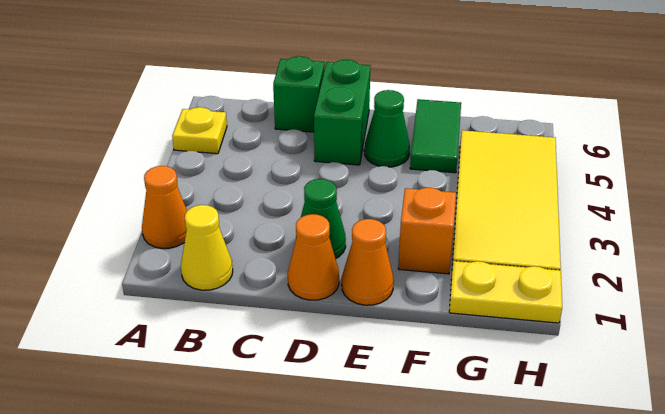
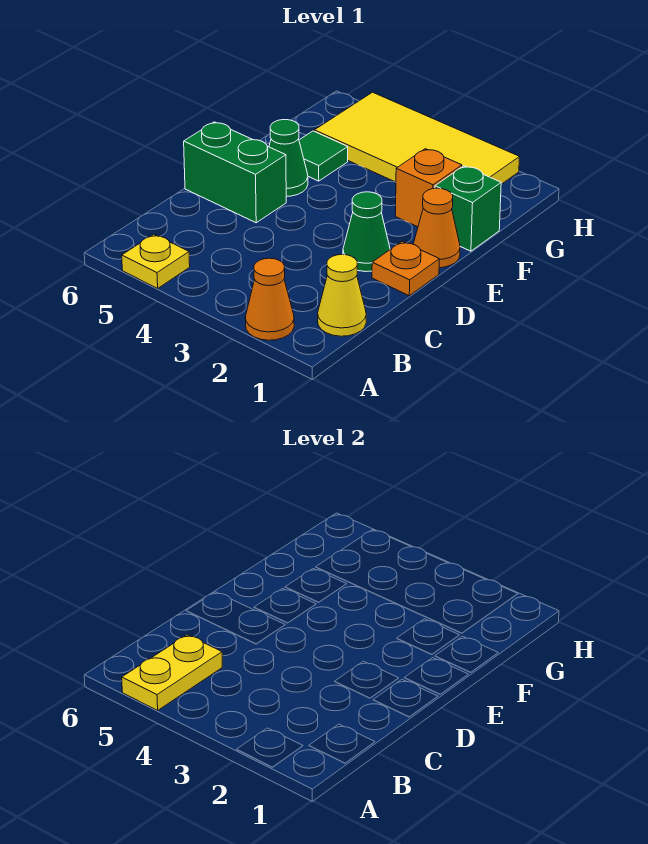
green brick C6 level 1 -> green brick F1 level 1
orange cone D1 level 1 -> orange plate D1 level 1
green tile F5:F6 level 1 -> green tile F5 level 1
yellow plate G1:H1 level 1 -> yellow plate A5:B5 level 2

